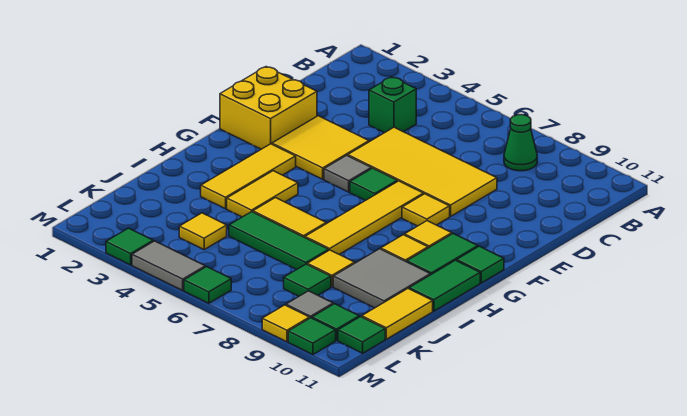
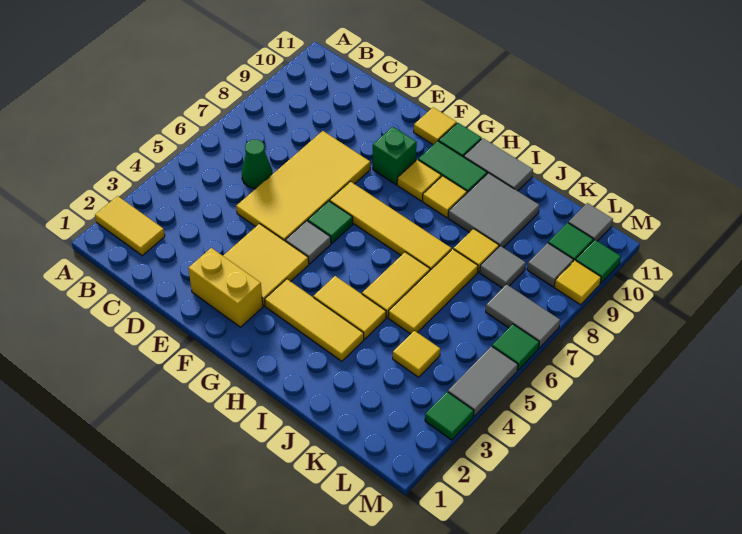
green cone B8 level 1 -> green cone C6 level 1
green brick C4 level 1 -> green brick F9 level 1
yellow brick E1:F2 level 1 -> yellow brick E2:F2 level 1
yellow tile F8 level 1 -> yellow tile F11 level 1
green tile H11:I11 level 1 -> grey tile H11:I11 level 1
green tile J5:J7 level 1 -> yellow tile J5:J7 level 1
yellow tile J11:K11 level 1 -> yellow tile A2:B2 level 1
green tile K8 level 1 -> grey tile K8 level 1
none -> grey tile L7:M7 level 1
green tile L11 level 1 -> grey tile L11 level 1

